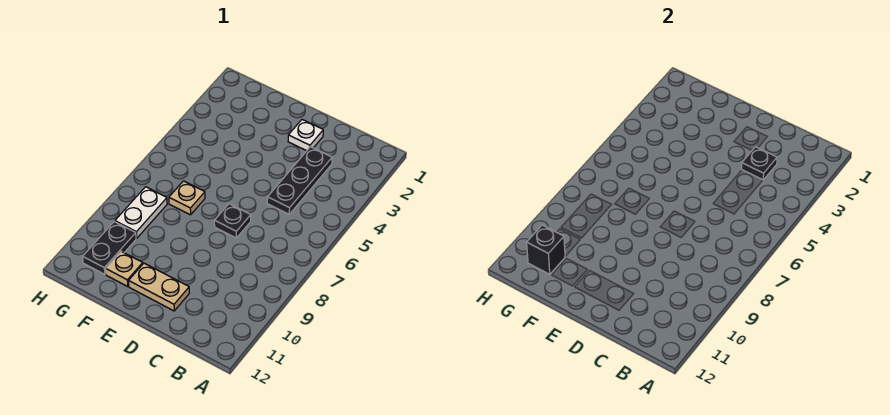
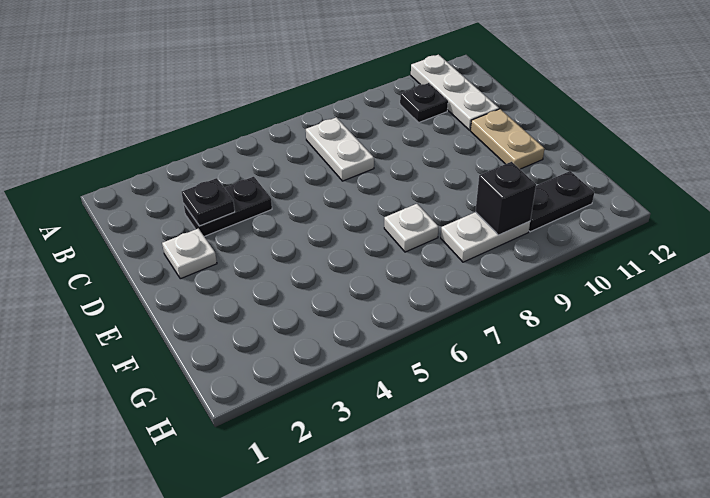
none -> white plate A11:C11 level 1
none -> white plate B7:C7 level 1
black plate C3:C5 level 1 -> black plate C3:C4 level 1
black plate D7 level 1 -> black plate B10 level 1
tan plate F7 level 1 -> white plate F7 level 1
tan plate F11 level 1 -> none
black brick G11 level 2 -> black brick G9 level 2

